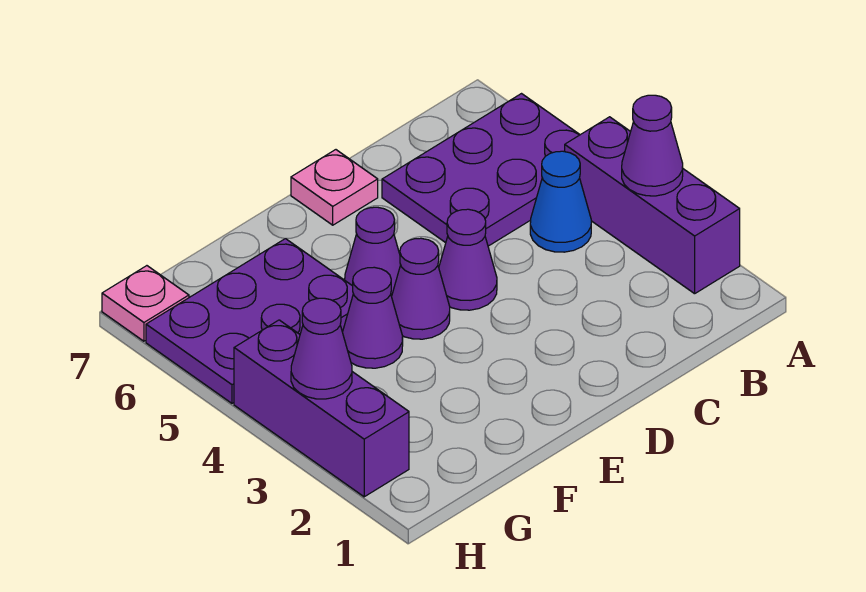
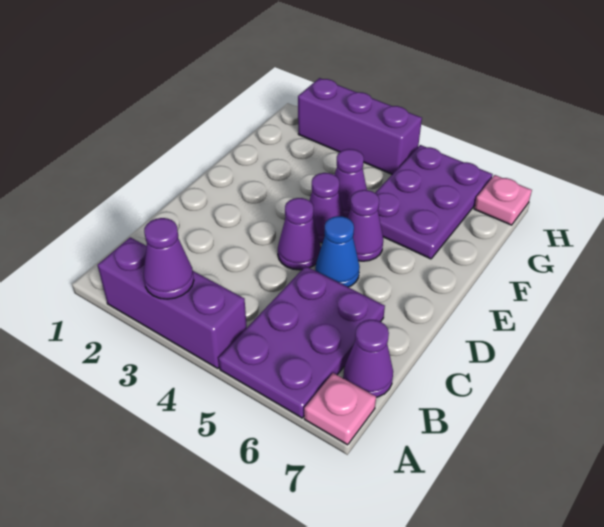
blue cone B4 level 1 -> blue cone D5 level 1
pink plate D7 level 1 -> pink plate A7 level 1
purple cone H3 level 2 -> purple cone B7 level 1

